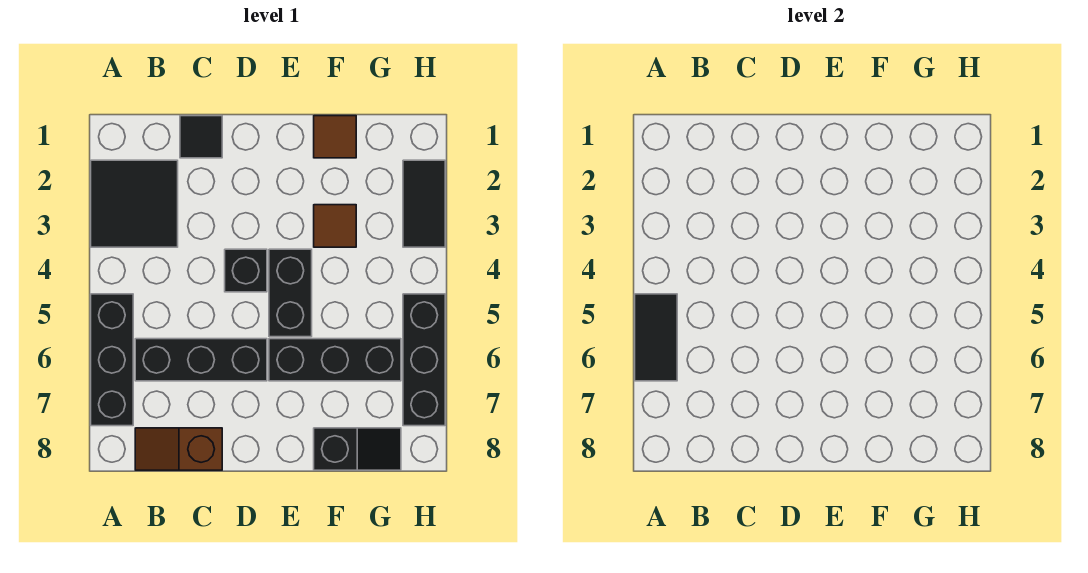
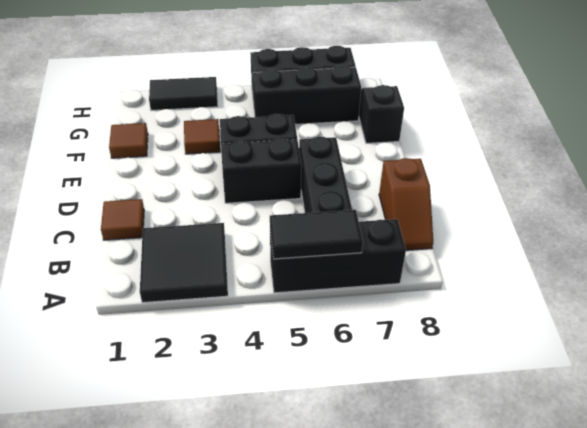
black tile C1 level 1 -> brown tile C1 level 1
black brick D4 level 1 -> black brick D4:D5 level 1
black brick E6:G6 level 1 -> black brick G5:G7 level 1

